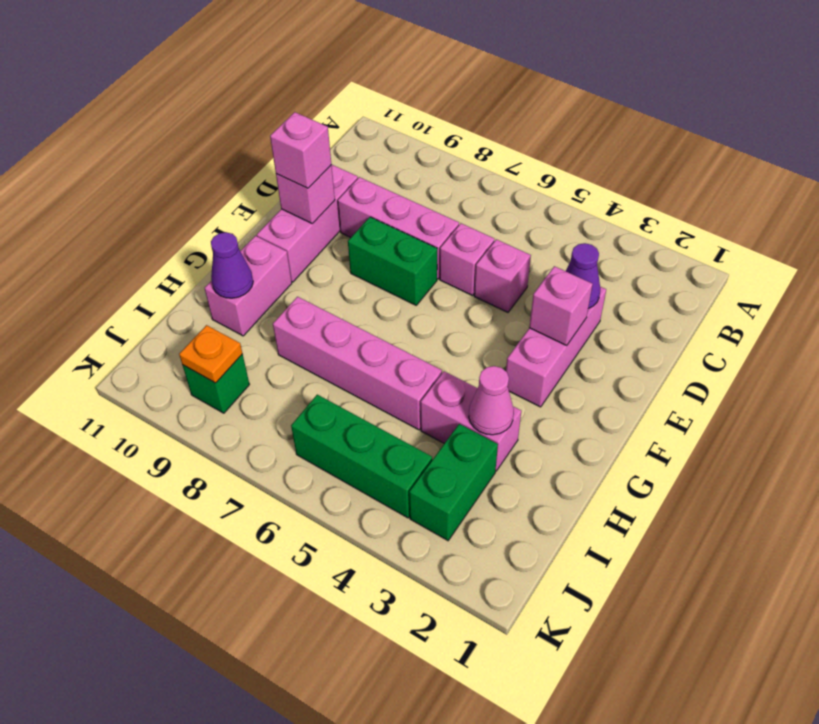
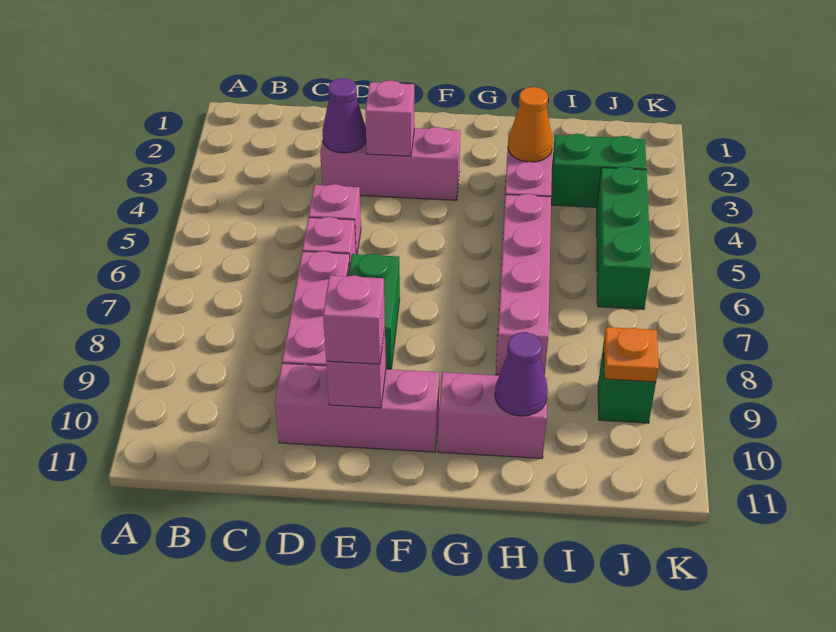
pink cone H3 level 2 -> orange cone H3 level 2

